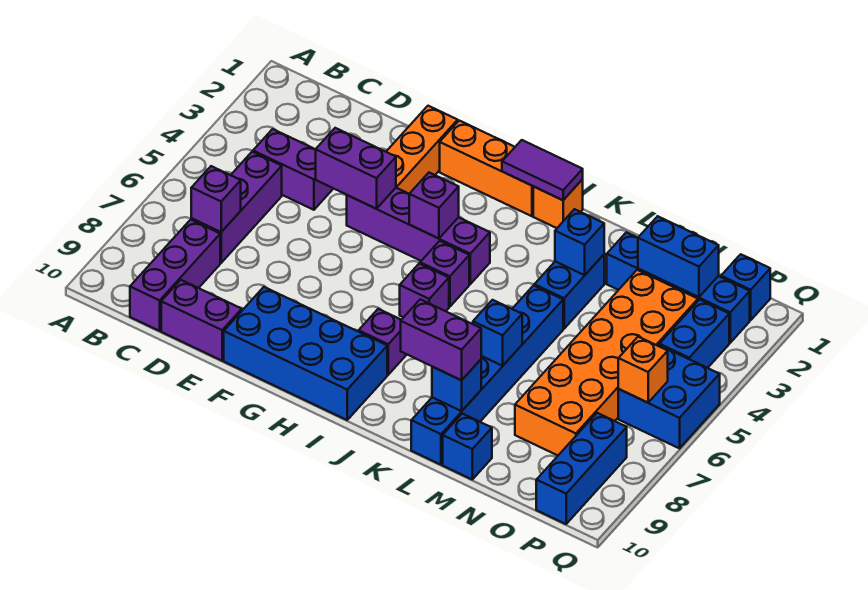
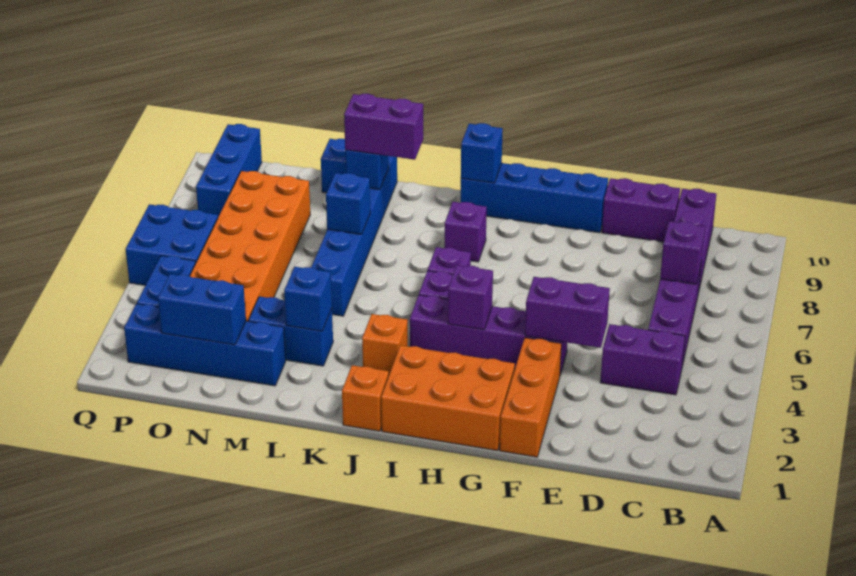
blue brick F9:I10 level 1 -> blue brick F10:I10 level 1
orange brick G1:I1 level 1 -> orange brick G1:I2 level 1
purple tile I1:J1 level 2 -> none
blue brick L3:L4 level 1 -> blue brick L3:M3 level 1
blue brick P1 level 1 -> blue brick I10 level 2
orange brick P6 level 2 -> orange brick J3 level 1

